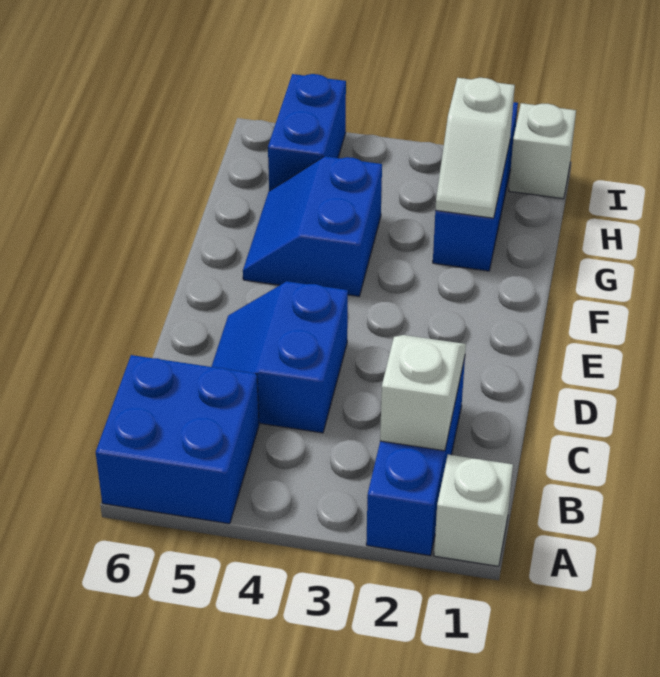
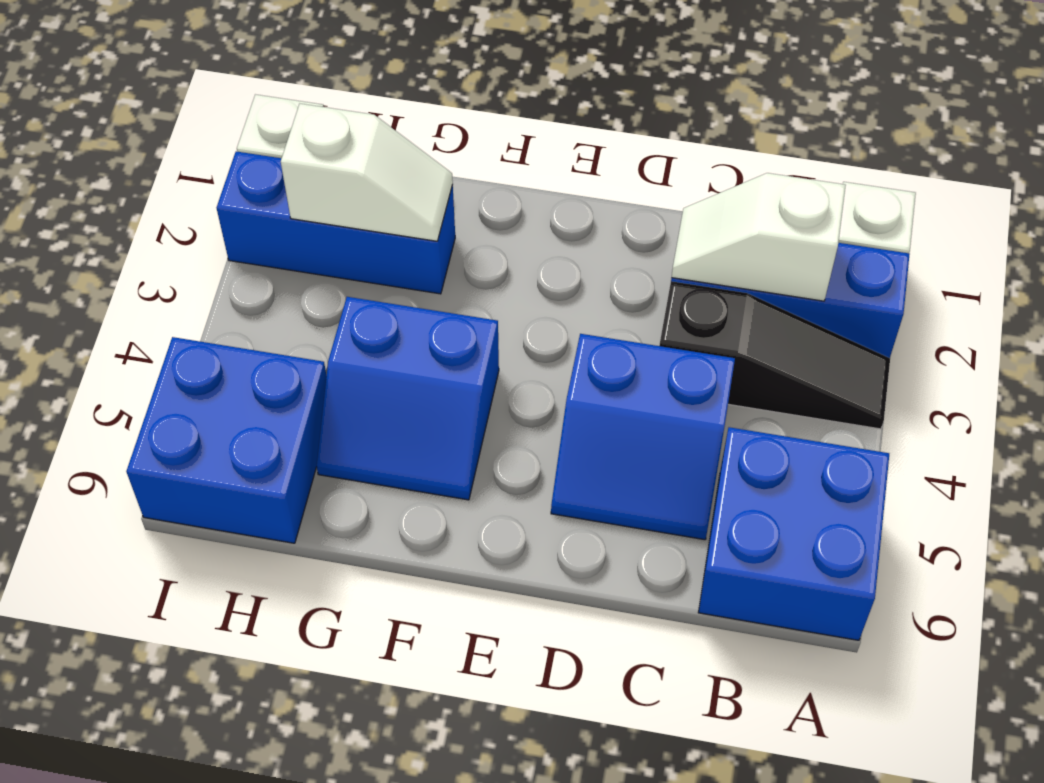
none -> black slope A3:C3 level 1 top C
blue brick H5:I5 level 1 -> blue brick H5:I6 level 1

